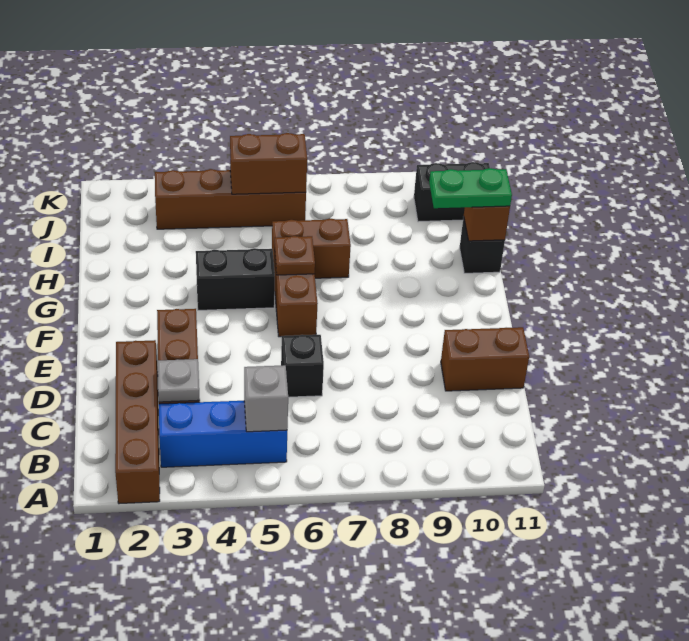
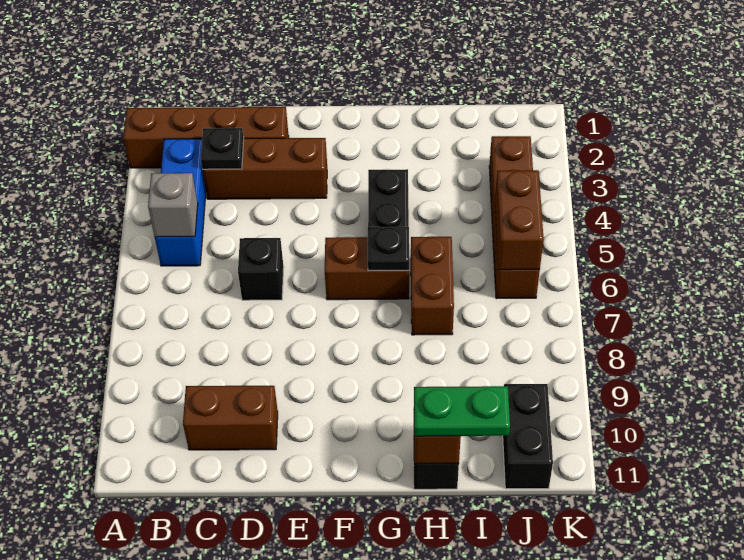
grey plate C3 level 2 -> black plate C3 level 2
brown brick D10:D11 level 1 -> brown brick C10:D10 level 1
brown plate G6 level 2 -> black plate G6 level 2
green plate H10:H11 level 3 -> green plate H11:I11 level 3

